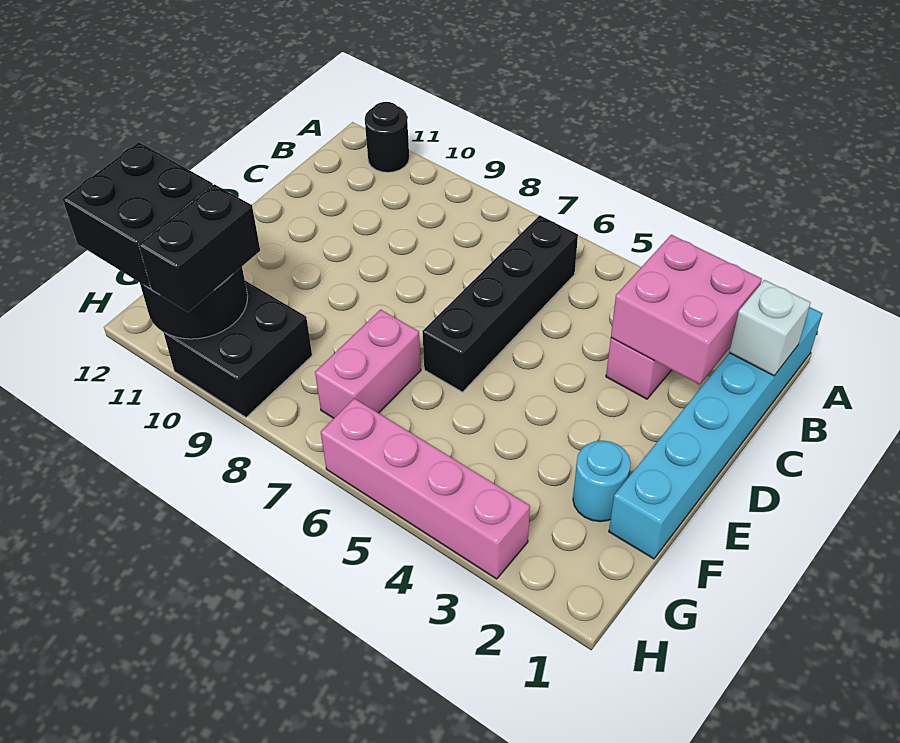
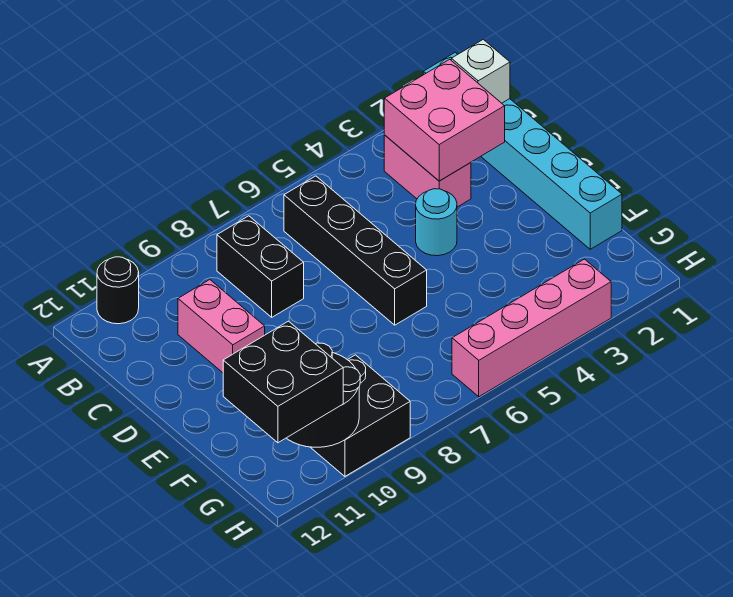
cyan round brick F2 level 1 -> cyan round brick D4 level 1
pink brick F7:G7 level 1 -> pink brick C10:D10 level 1
black brick G10:H10 level 3 -> black brick B8:C8 level 1

